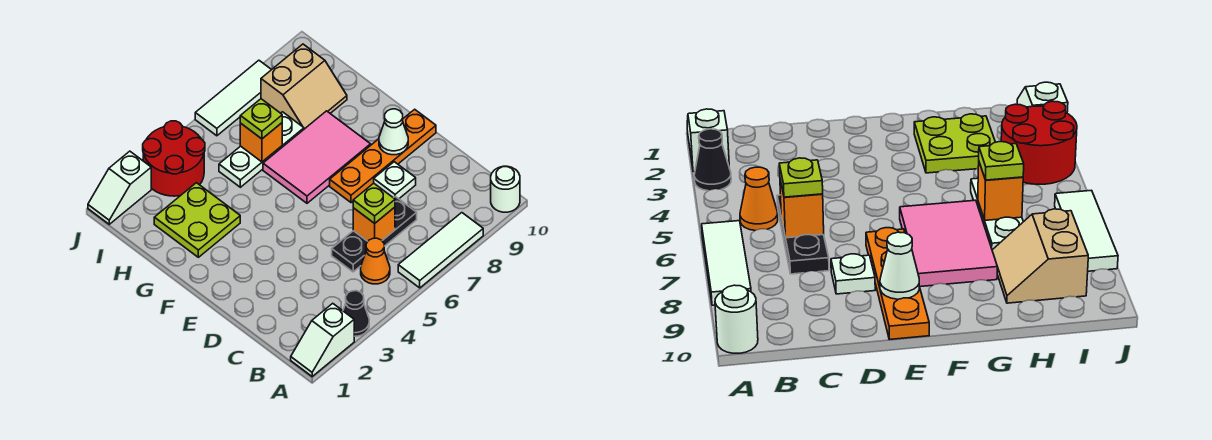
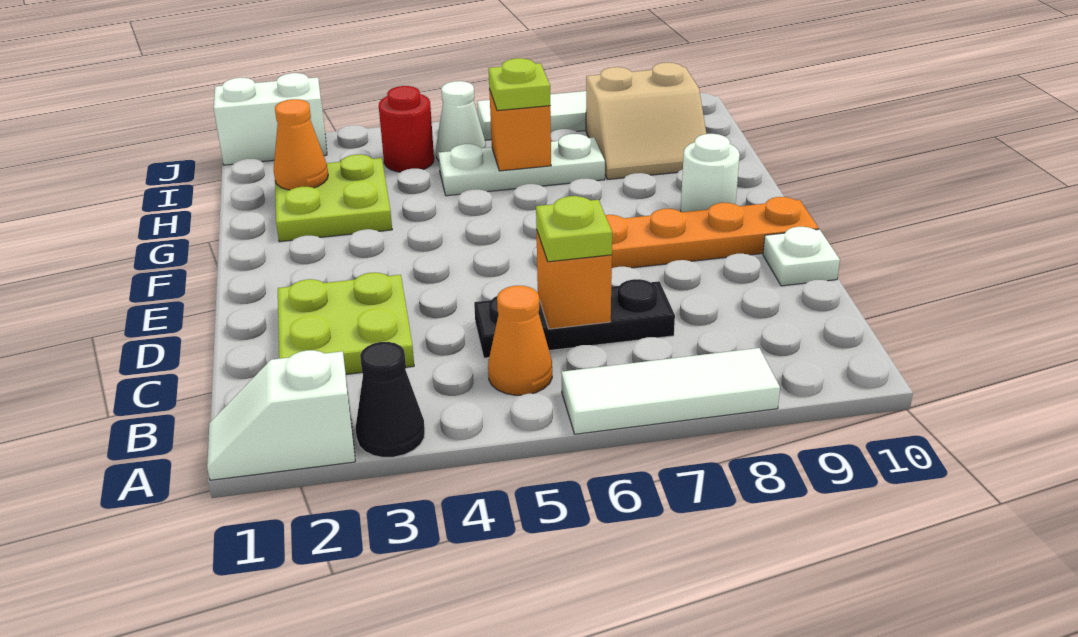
white round brick A10 level 1 -> white round brick F9 level 1
none -> lime plate C2:D3 level 1
white plate D8 level 1 -> white plate D10 level 1
white cone E9 level 2 -> white cone I5 level 1
pink tile F6:G8 level 1 -> none
none -> orange cone H2 level 2
red round brick I3:J4 level 1 -> red round brick I4 level 1
white slope J1:J2 level 1 top 2 -> white brick J1:J2 level 1

